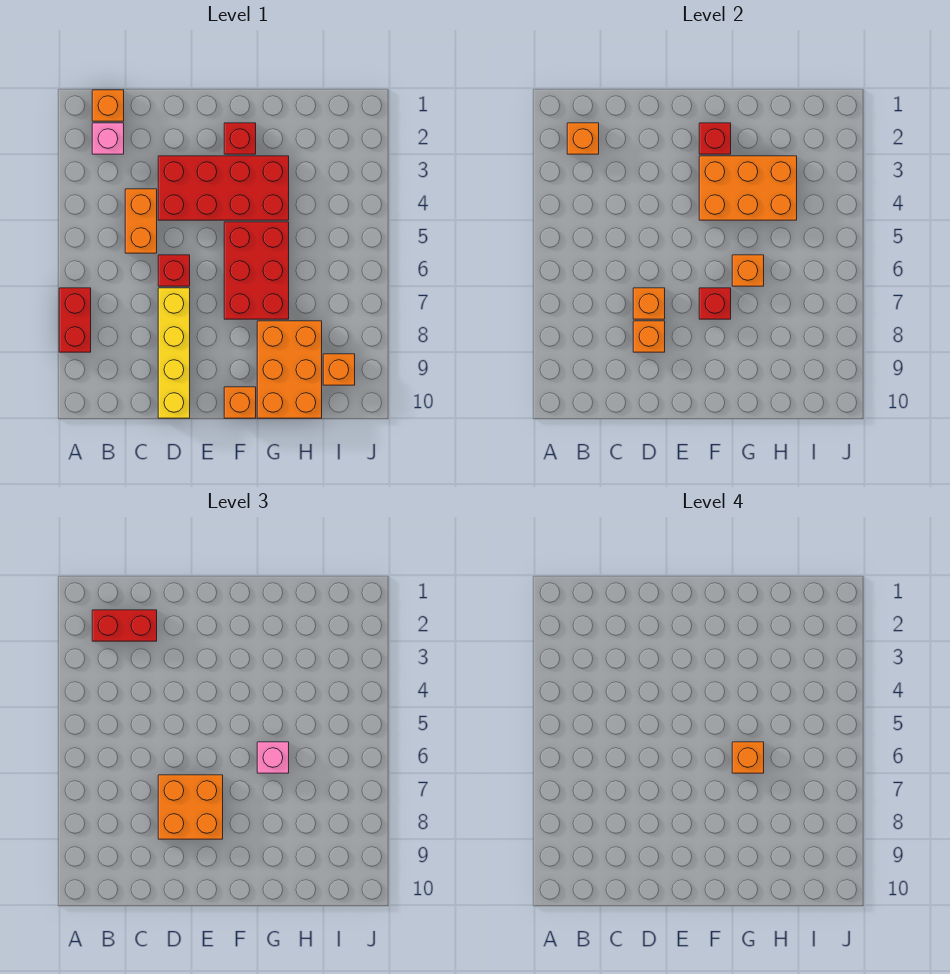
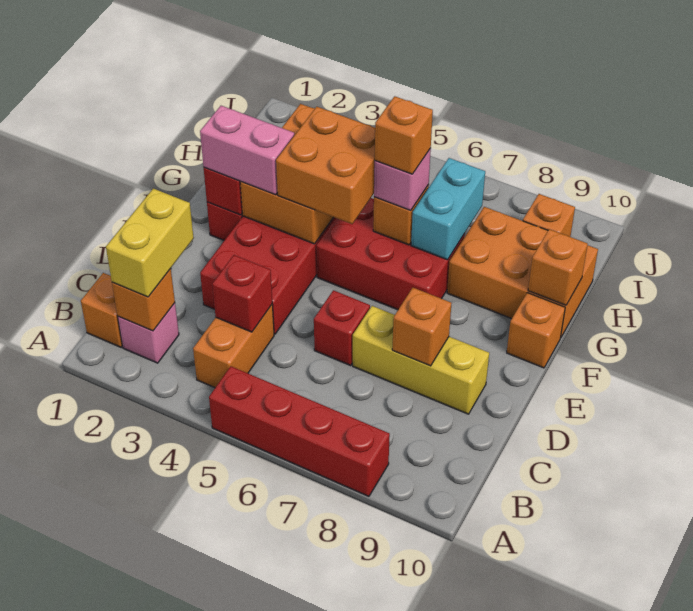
red brick A7:A8 level 1 -> red brick A5:A8 level 1
red brick B2:C2 level 3 -> yellow brick B2:C2 level 3
orange brick C4:C5 level 1 -> orange brick B4:C4 level 1
yellow brick D7:D10 level 1 -> yellow brick D7:D9 level 1
orange brick D7 level 2 -> orange brick G10 level 2
orange brick D7:E8 level 3 -> orange brick F4:G5 level 3
none -> pink brick F2:F3 level 3
red brick F7 level 2 -> red brick C4 level 2
none -> cyan brick G7:H7 level 2

